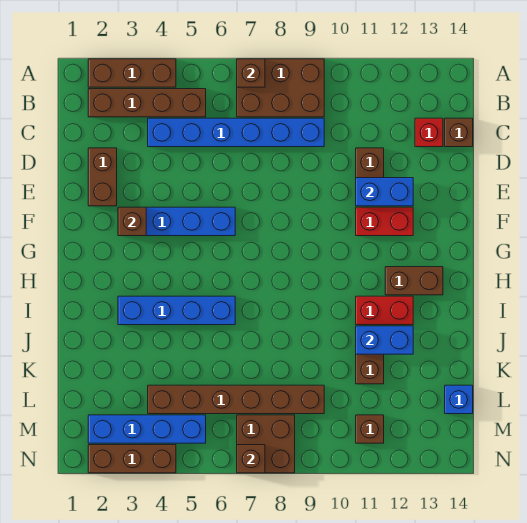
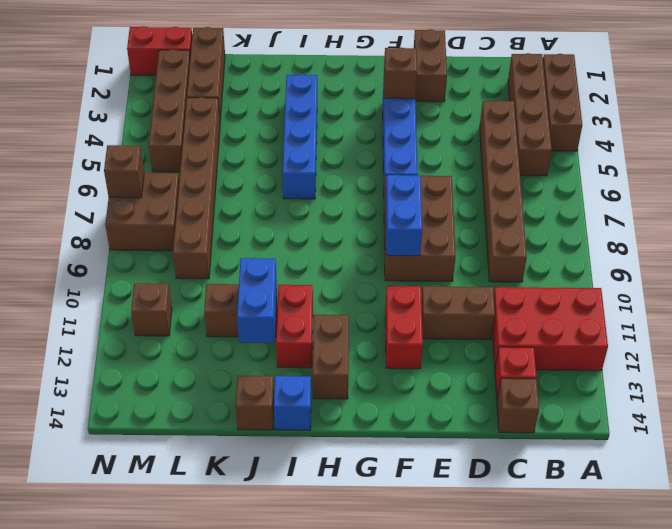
brown brick A7:B9 level 1 -> brown brick E7:F9 level 1
brown brick A7 level 2 -> brown brick J14 level 1
none -> red brick A11:C12 level 1
blue brick C4:C9 level 1 -> brown brick C4:C9 level 1
brown brick D2:E2 level 1 -> brown brick E1:E2 level 1
blue brick E11:E12 level 2 -> blue brick F8:F9 level 2
blue brick L14 level 1 -> blue brick I14 level 1
none -> red brick M1:N1 level 1
blue brick M2:M5 level 1 -> brown brick M2:M5 level 1
brown brick N2:N4 level 1 -> brown brick L1:L3 level 1

